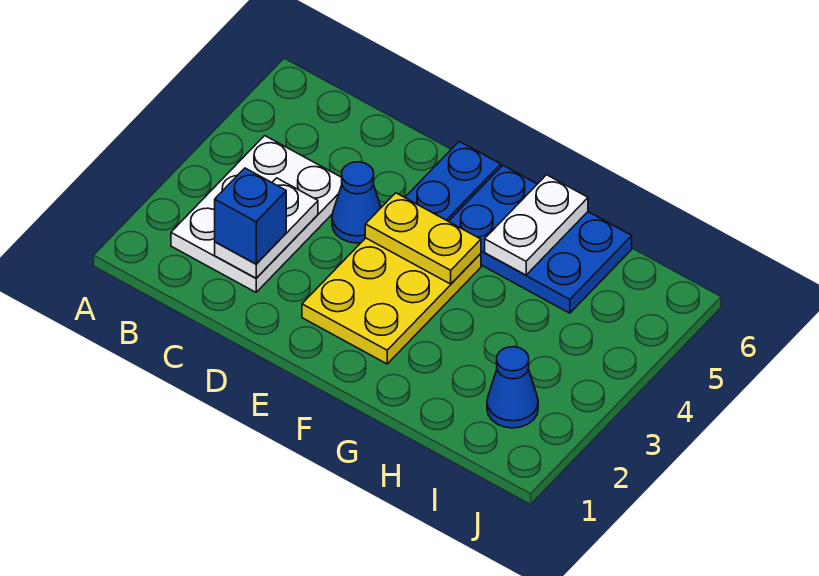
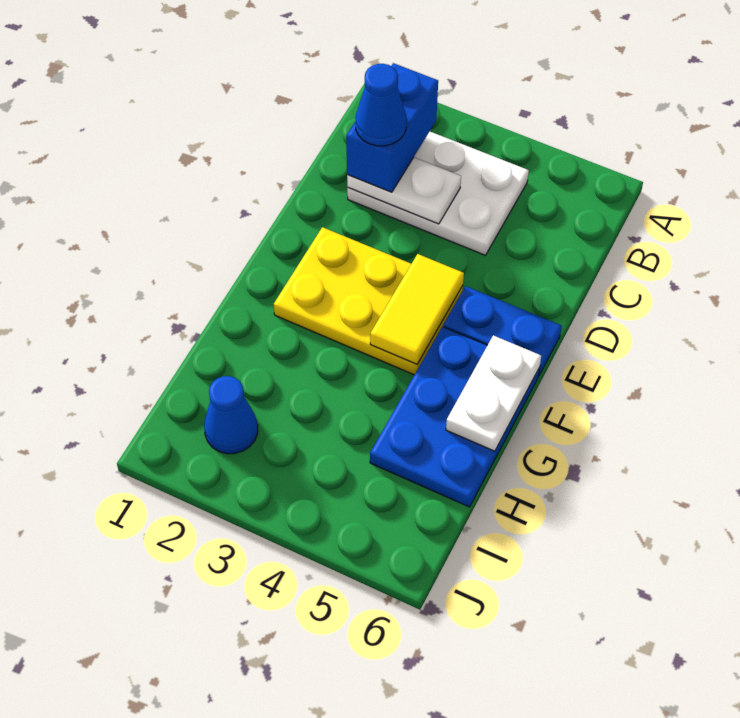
blue brick C2 level 3 -> blue brick B2:C2 level 3
blue cone D4 level 1 -> blue cone C2 level 4
yellow plate E4:F4 level 2 -> yellow tile E4:F4 level 2
white plate G5:G6 level 2 -> white plate F6:G6 level 2

